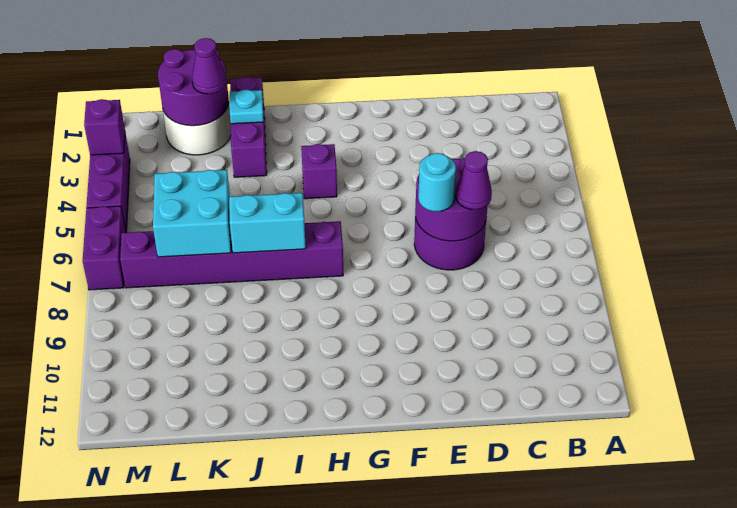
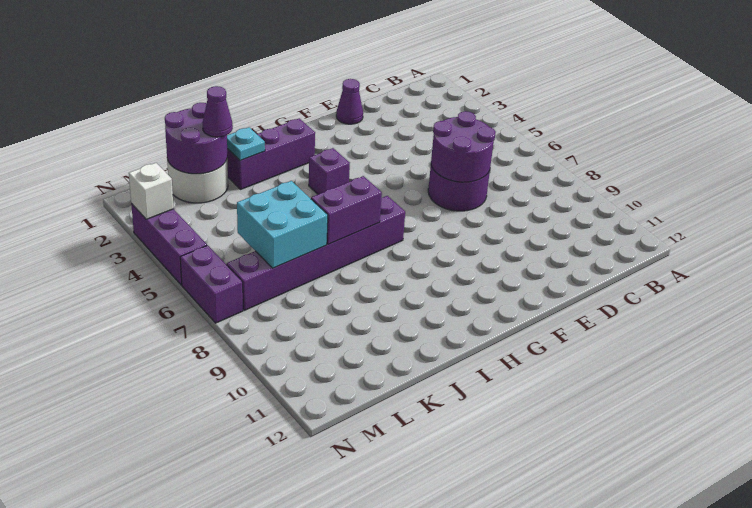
purple cone D7 level 3 -> purple cone E1 level 1
cyan round brick E7 level 3 -> none
cyan brick I7:J7 level 2 -> purple brick I7:J7 level 2
purple brick J1:J3 level 1 -> purple brick H2:J2 level 1
purple brick N3 level 2 -> white brick N3 level 2

